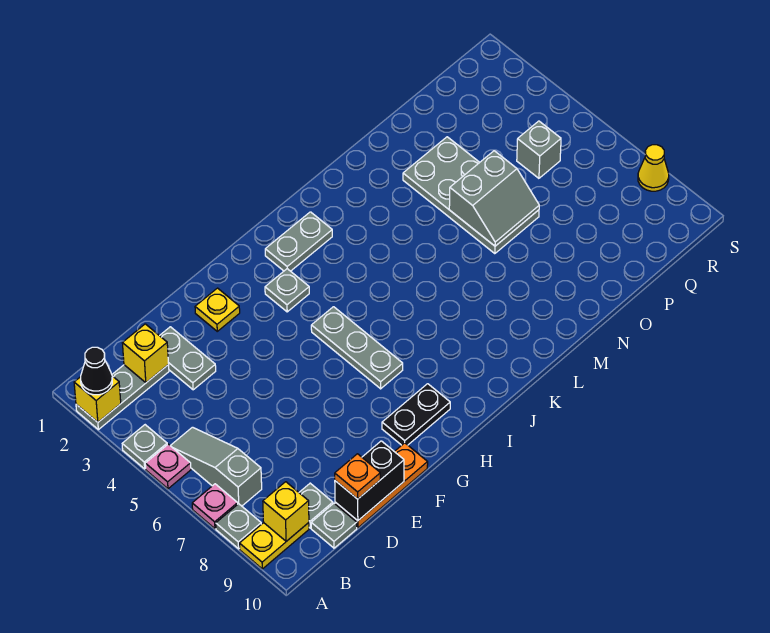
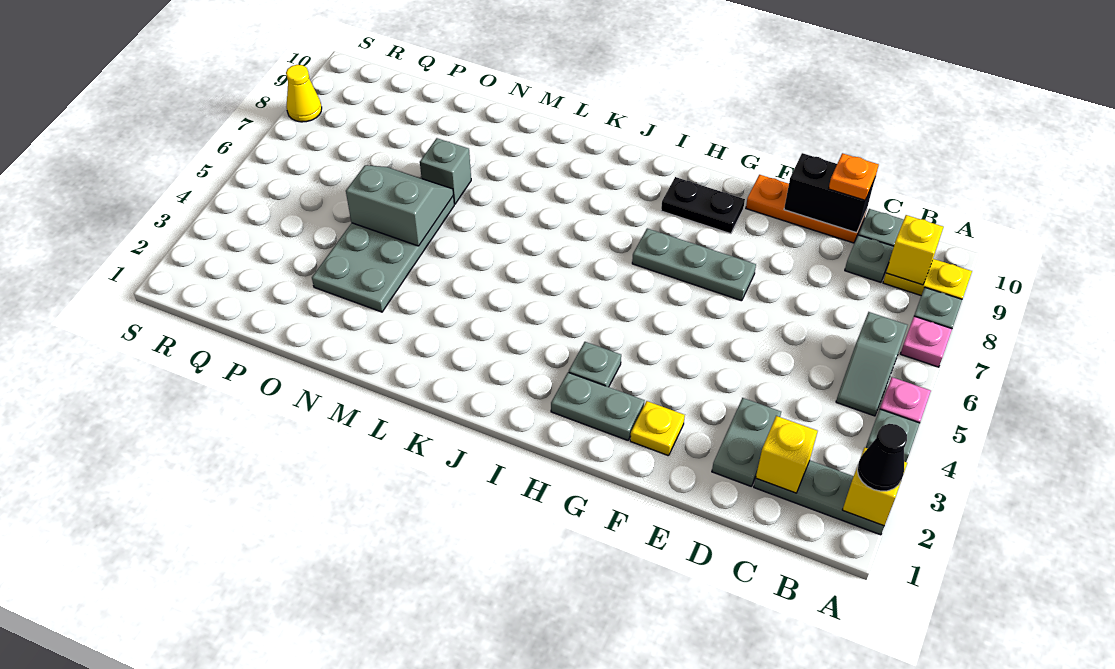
grey slope B5:B7 level 1 top 7 -> grey slope B5:B6 level 1 top 6
grey plate H5:H7 level 1 -> grey plate F7:H7 level 1
grey plate I2:J2 level 1 -> grey plate G2:H2 level 1
grey brick Q5 level 1 -> grey brick N7 level 1

